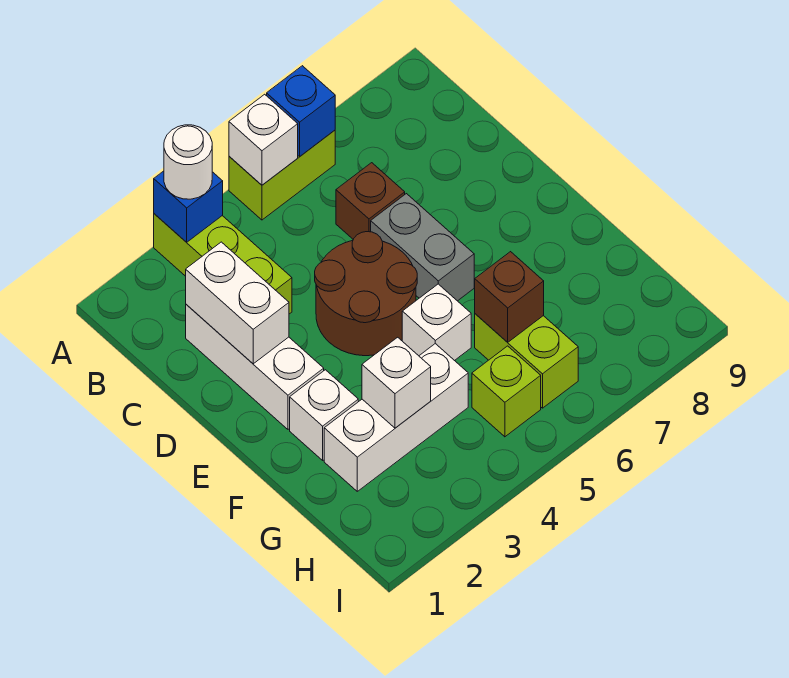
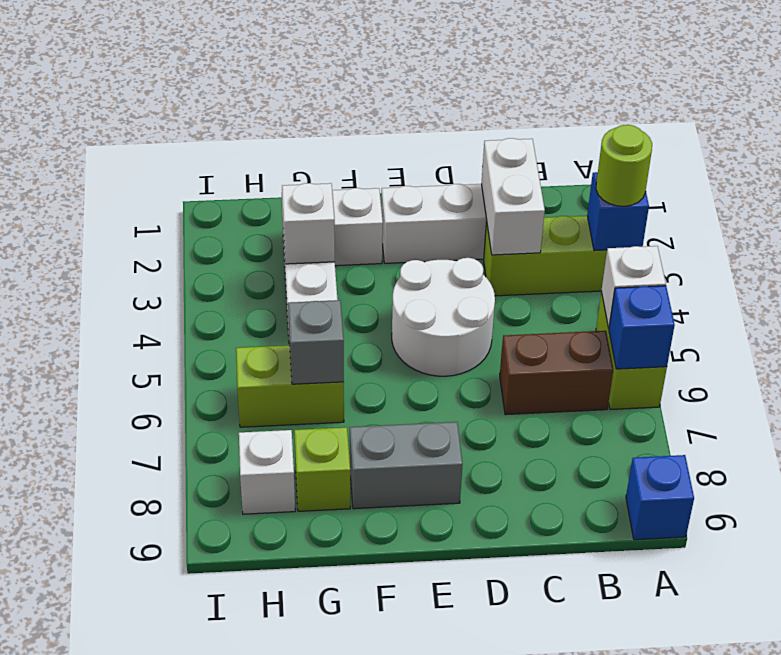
white round brick A3 level 3 -> lime round brick A3 level 3
none -> blue brick A9 level 1
white brick C2:D2 level 2 -> white brick C2:C3 level 2
brown brick C6 level 1 -> brown brick B6:C6 level 1
brown round brick D4:E5 level 1 -> white round brick D4:E5 level 1
grey brick D6:E6 level 1 -> grey brick E8:F8 level 1
white brick F5 level 1 -> white brick H8 level 1
brown brick G6 level 2 -> grey brick G6 level 2
lime brick H5 level 1 -> lime brick G8 level 1

